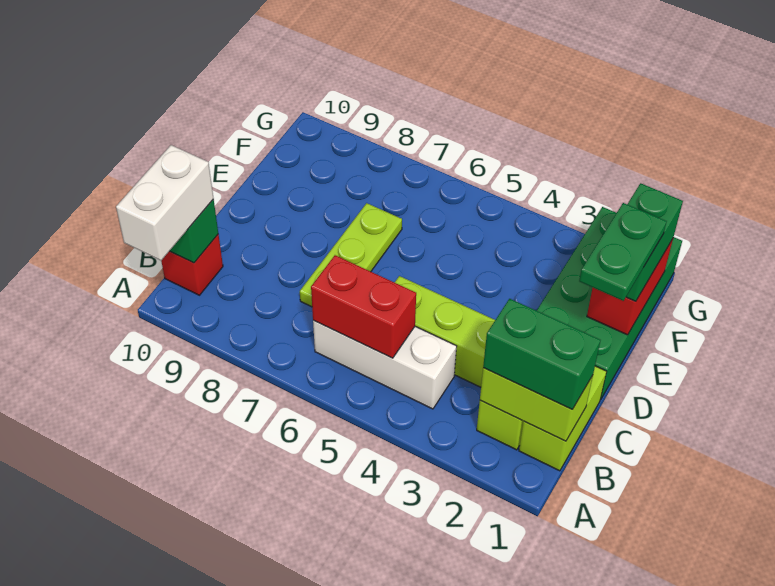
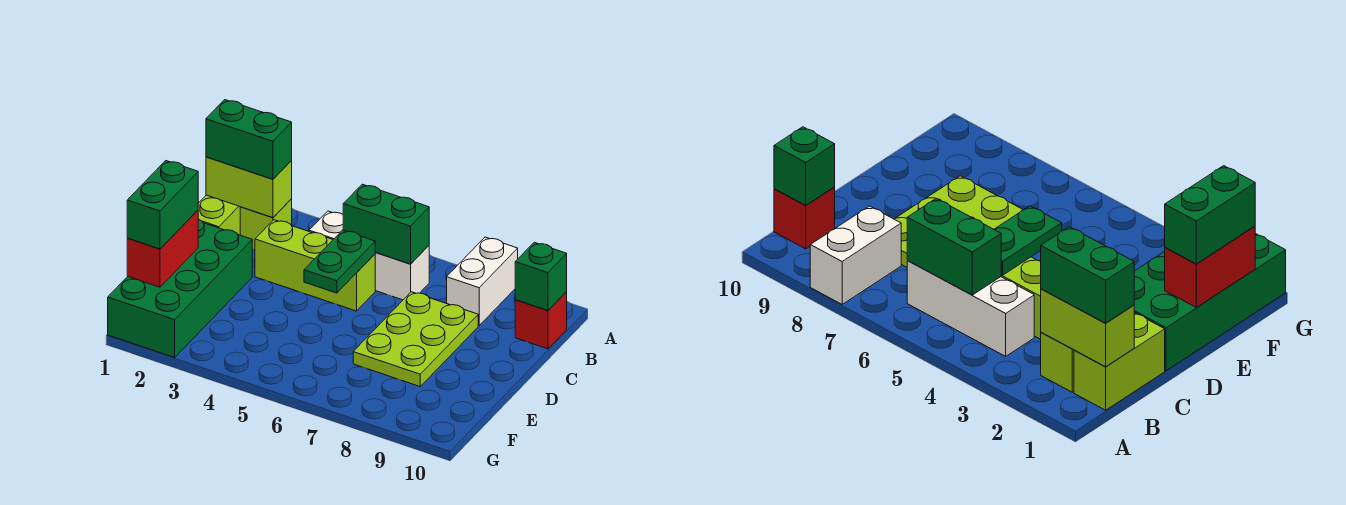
white brick A10:B10 level 3 -> white brick A8:B8 level 1
red brick B5:B6 level 2 -> green brick B5:B6 level 2
lime plate C7:E7 level 1 -> lime plate C7:E8 level 1
green plate D1:E1 level 4 -> green plate C5:D5 level 2

